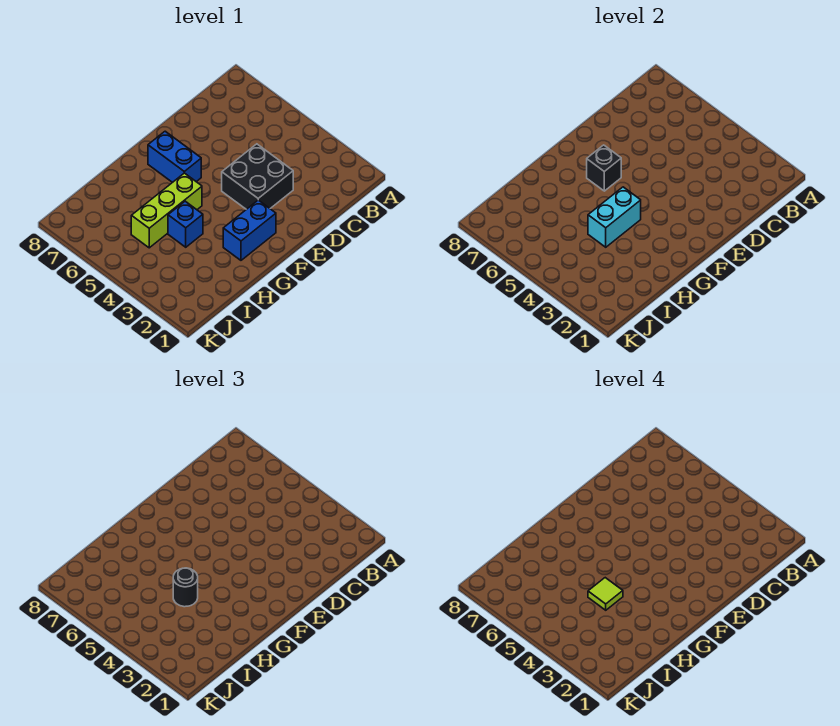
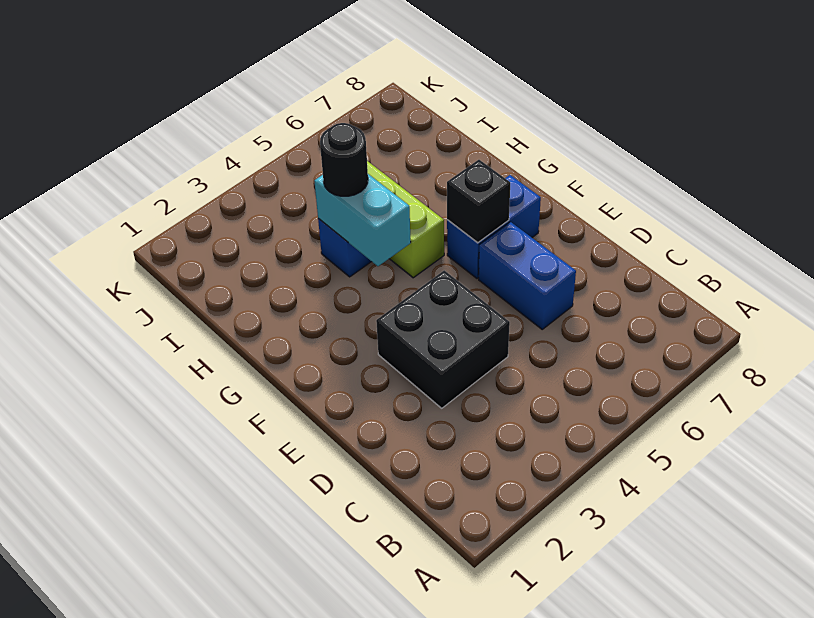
blue brick F2:G2 level 1 -> blue brick D6:E6 level 1
lime tile H4 level 4 -> none

